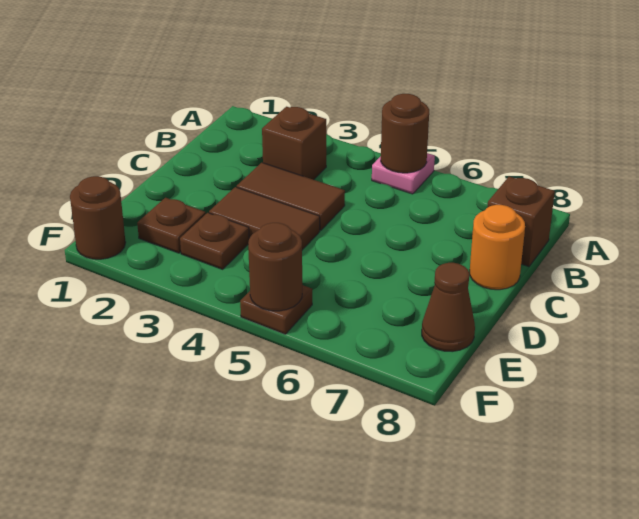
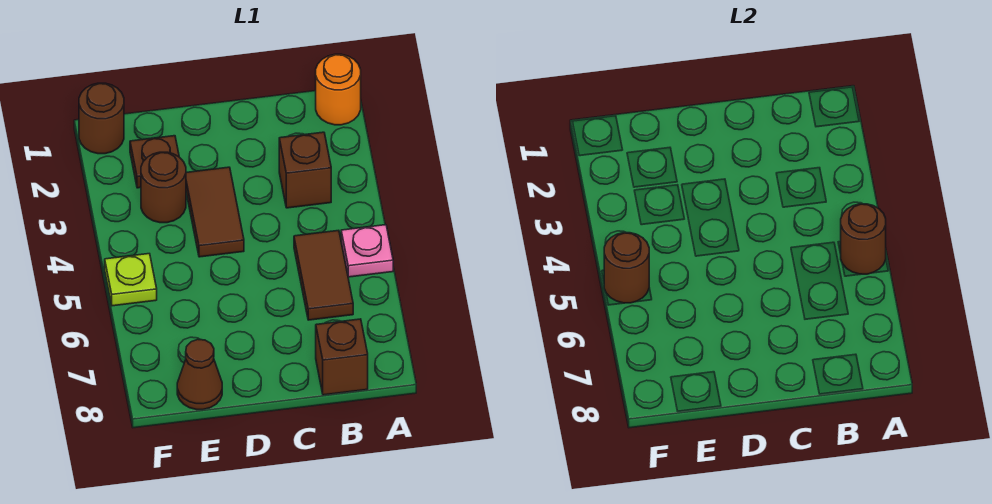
brown tile C3:C4 level 1 -> brown tile B5:B6 level 1
orange round brick C8 level 1 -> orange round brick A1 level 1
brown plate E3 level 1 -> brown round brick E3 level 1
brown plate F5 level 1 -> lime plate F5 level 1

